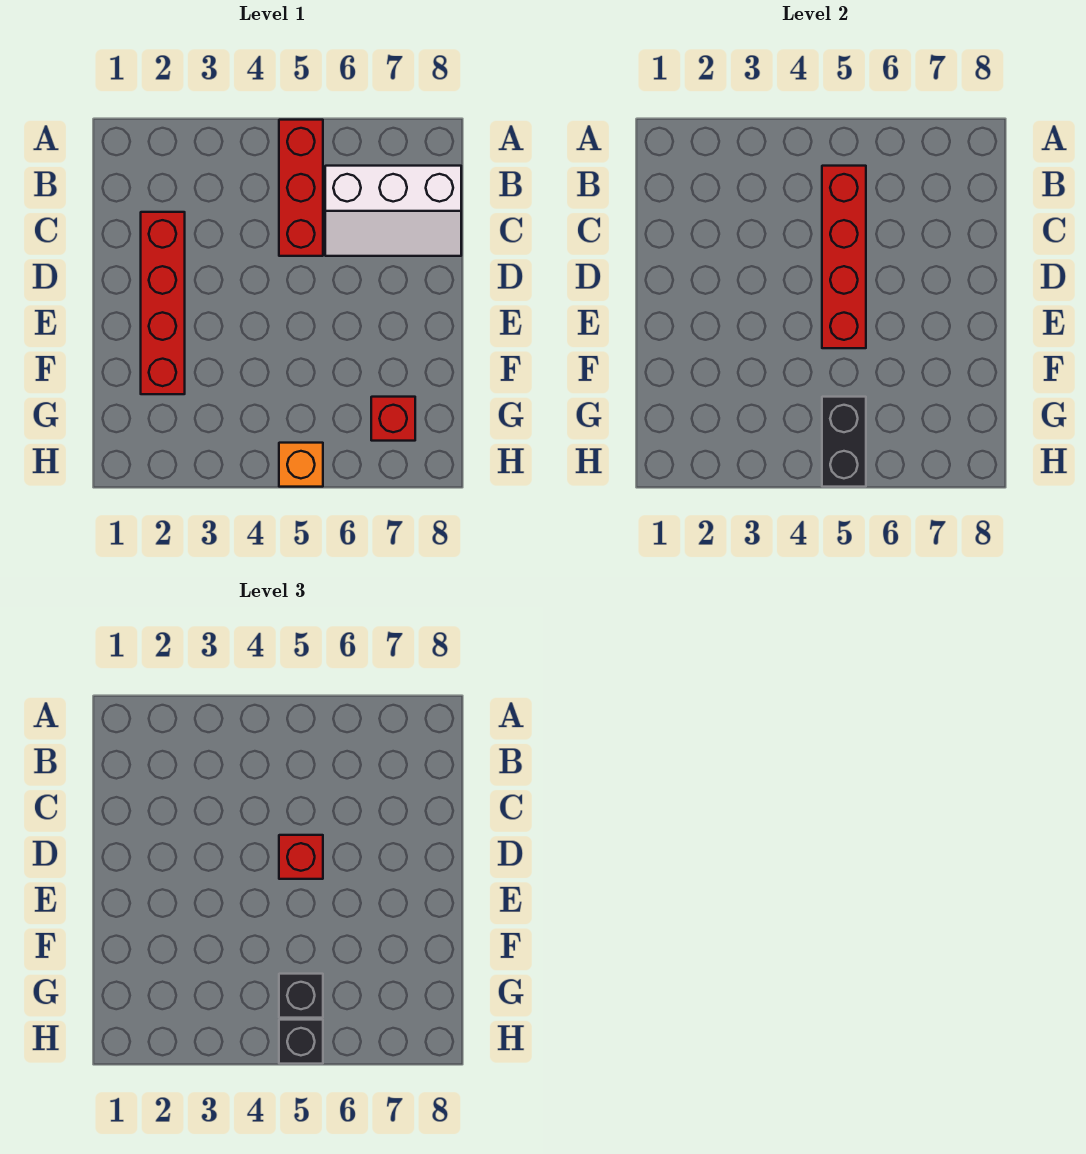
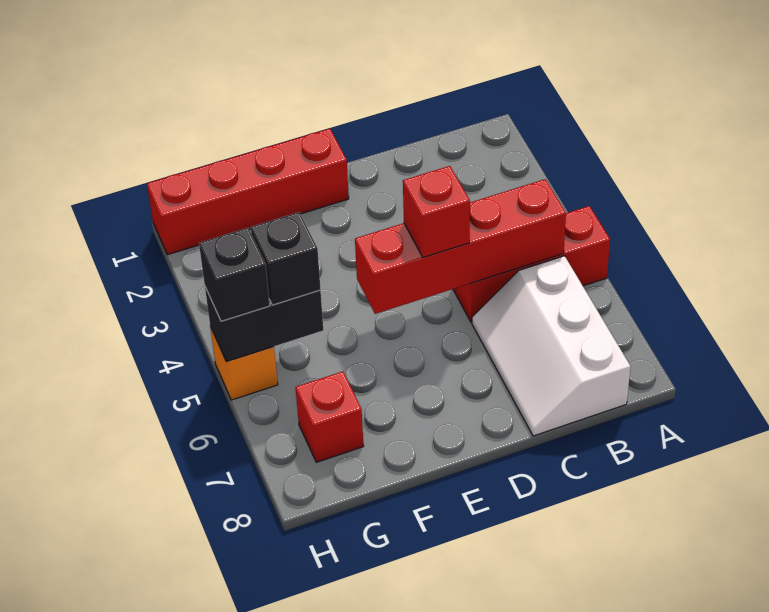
red brick C2:F2 level 1 -> red brick E1:H1 level 1

